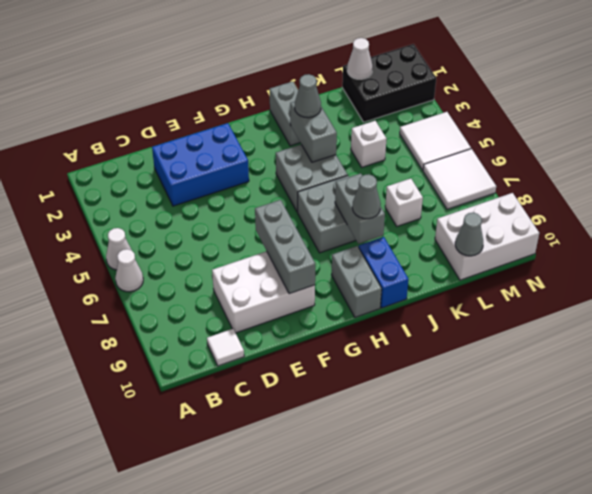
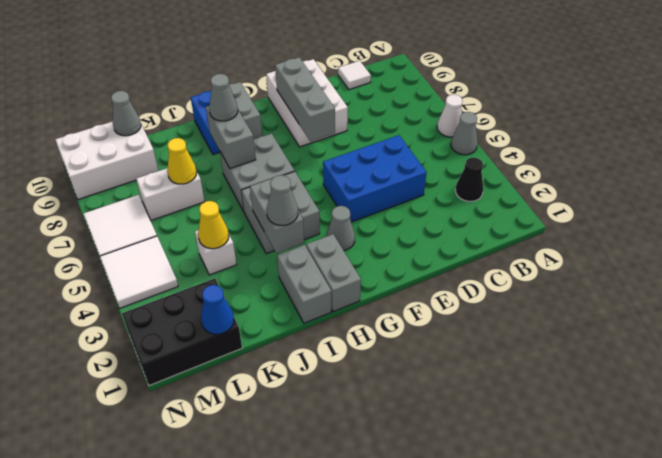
white cone A5 level 1 -> grey cone A5 level 1
none -> black cone B3 level 1
blue brick D2:F3 level 1 -> blue brick D4:F5 level 1
white brick D8:F9 level 1 -> white brick E8:F10 level 1
none -> grey cone G3 level 1
none -> grey brick H1:H2 level 1
none -> yellow cone K4 level 2
white brick K7 level 1 -> white brick K7:L7 level 1
none -> yellow cone K7 level 2
white cone L1 level 2 -> blue cone L1 level 2

